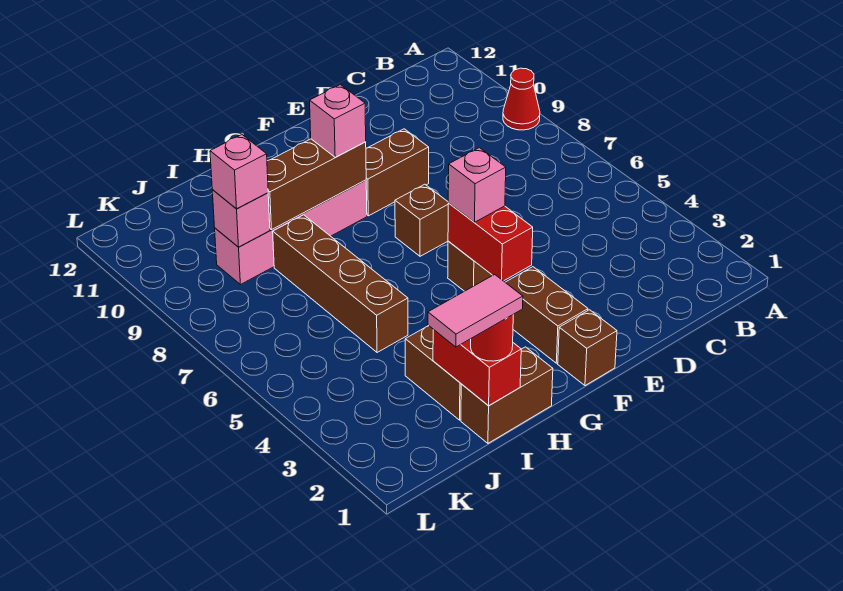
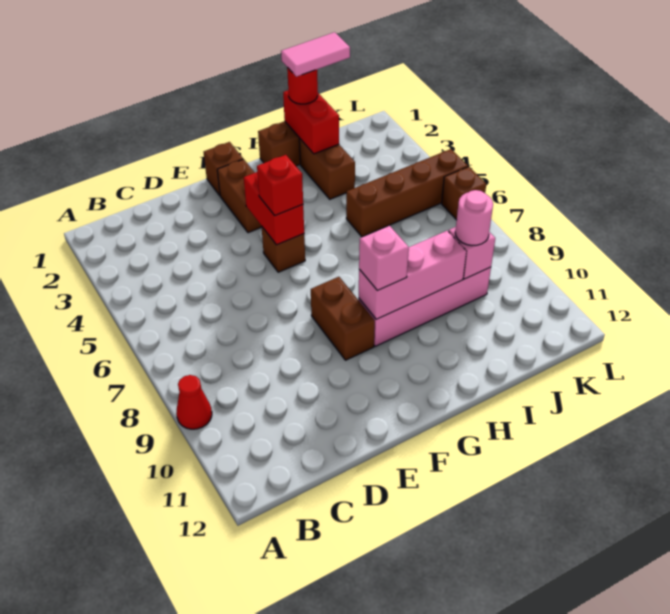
brown brick E9:F9 level 1 -> brown brick F8:F9 level 1
pink brick F5 level 3 -> red brick F5 level 3
brown brick F7 level 1 -> brown brick L6 level 1
brown brick G9:I9 level 2 -> pink brick G9:I9 level 2
brown brick I5:I8 level 1 -> brown brick I5:L5 level 1
pink brick J9 level 3 -> pink round brick J9 level 3

